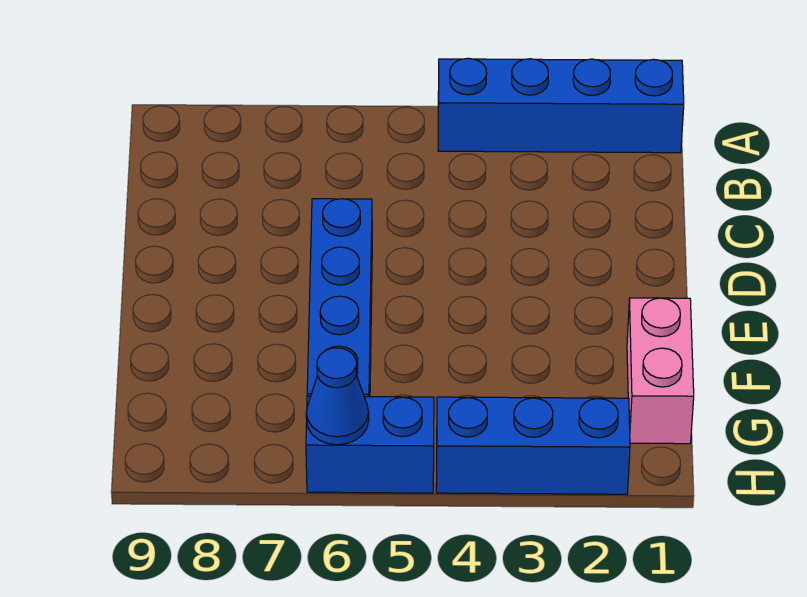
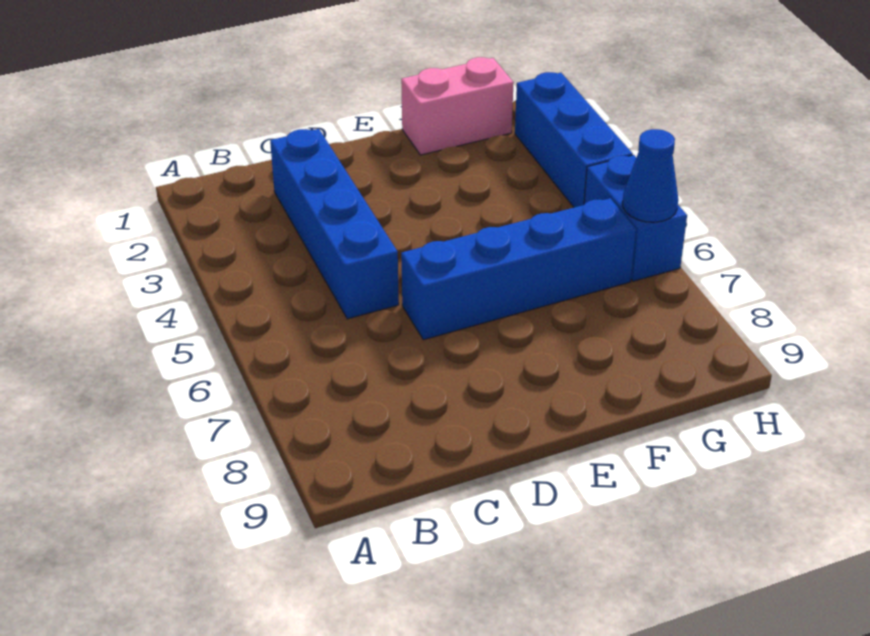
blue brick A1:A4 level 1 -> blue brick C2:C5 level 1

